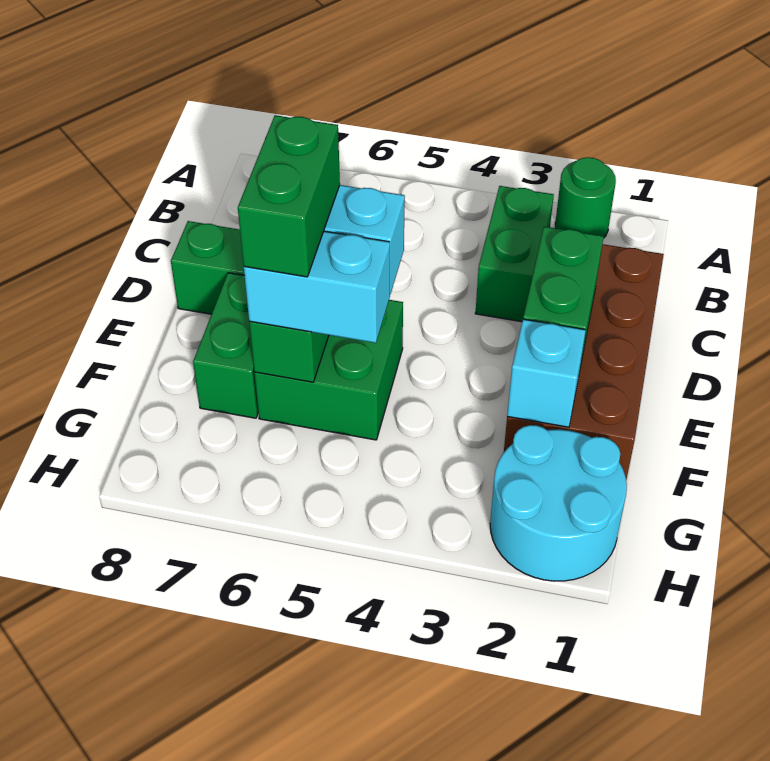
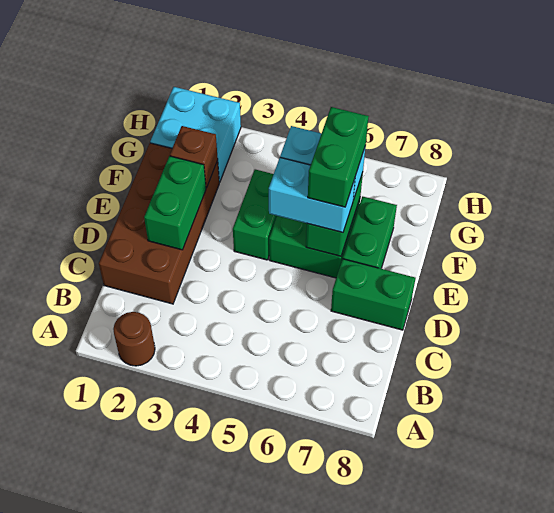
green round brick A2 level 1 -> brown round brick A2 level 1
green brick B3:C3 level 1 -> green brick E4:F4 level 1
cyan brick F2 level 2 -> brown brick F2 level 2
cyan round brick G1:H2 level 1 -> cyan brick G1:H2 level 1

